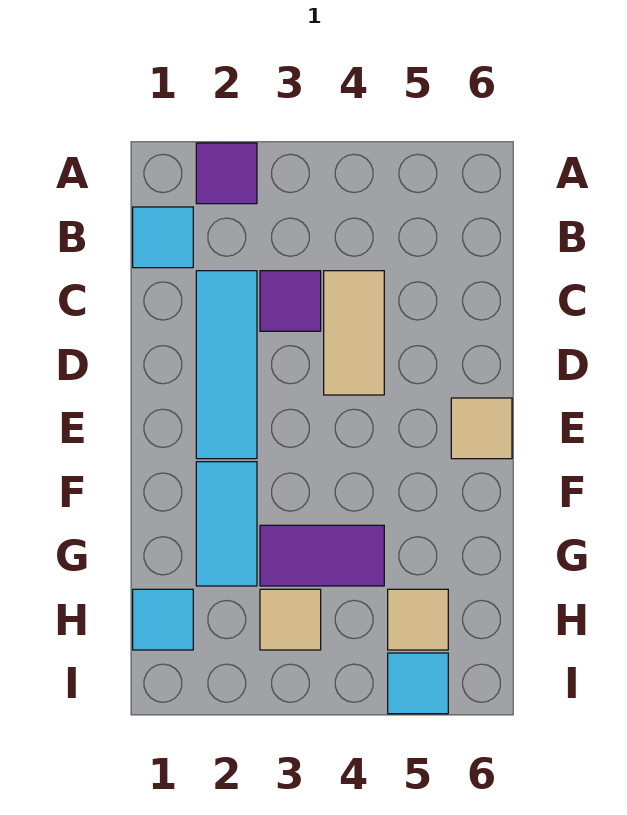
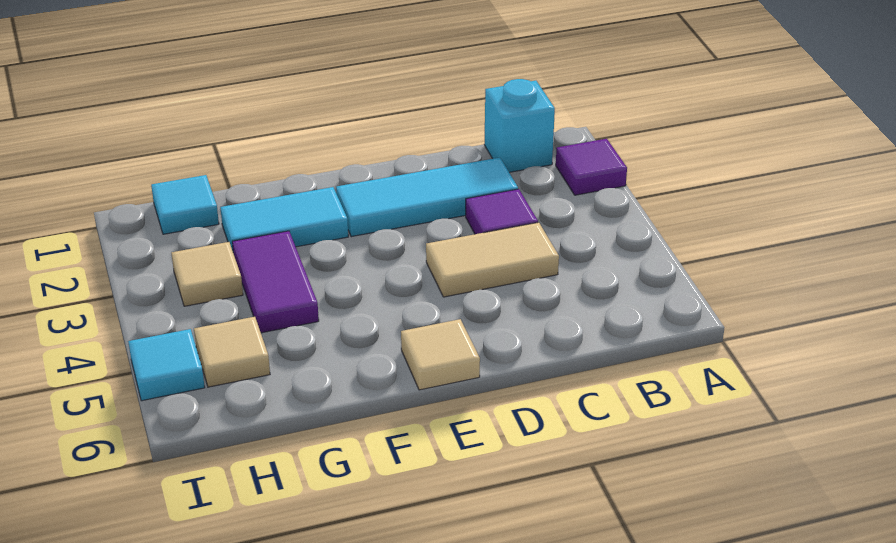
cyan tile B1 level 1 -> cyan brick B1 level 1

